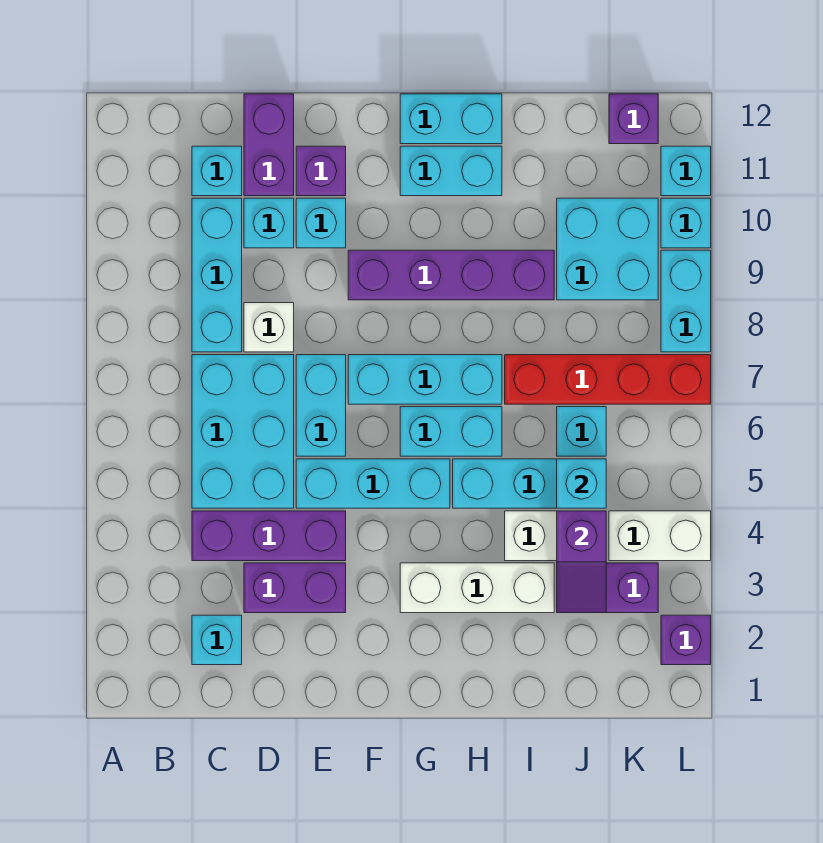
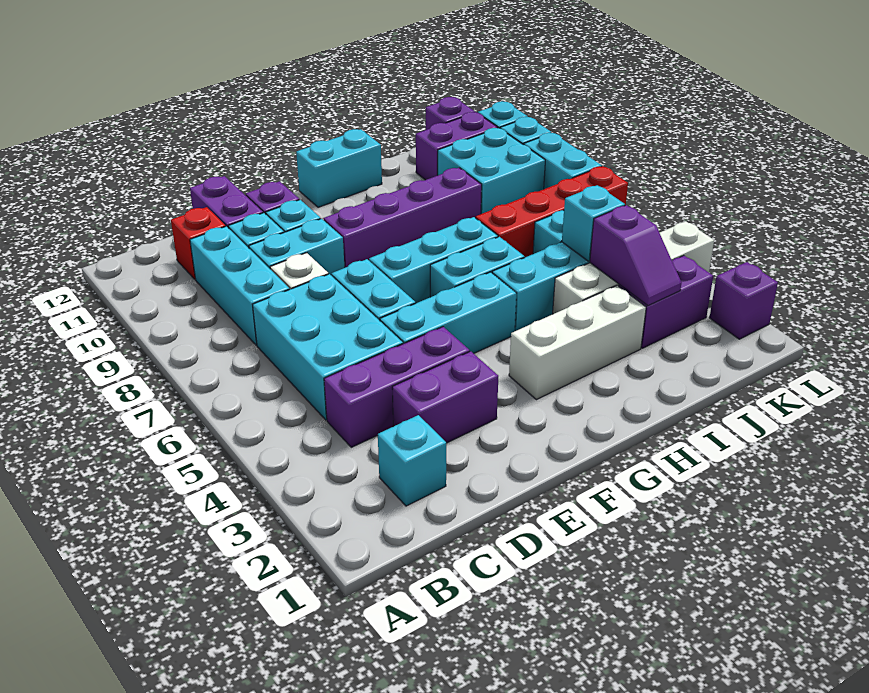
cyan brick C11 level 1 -> red brick C11 level 1
cyan brick G11:H11 level 1 -> cyan brick D9:E9 level 1
none -> purple brick J11:K11 level 1

